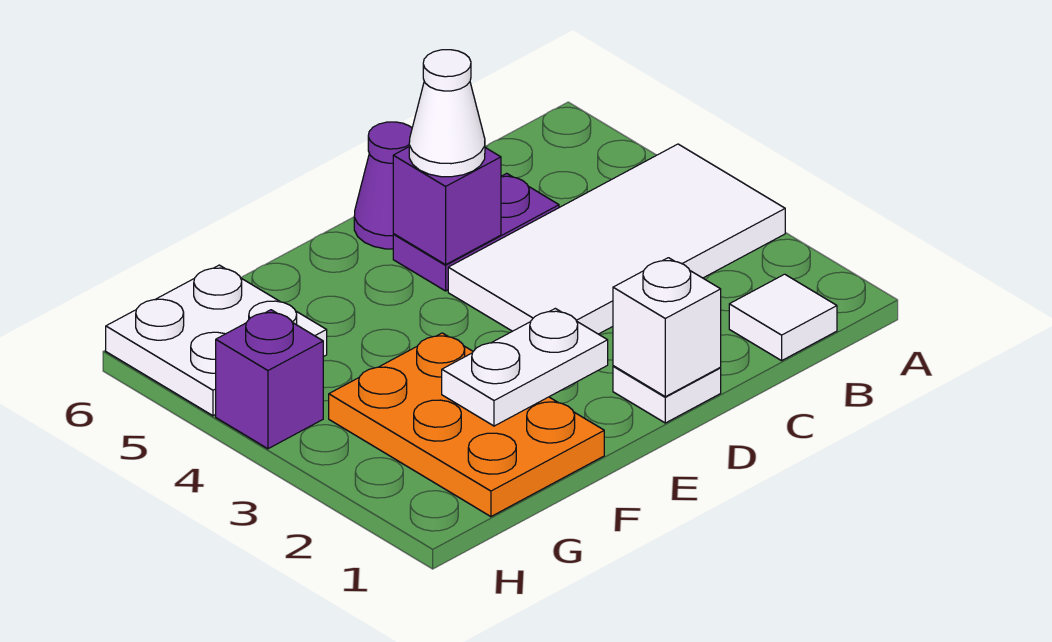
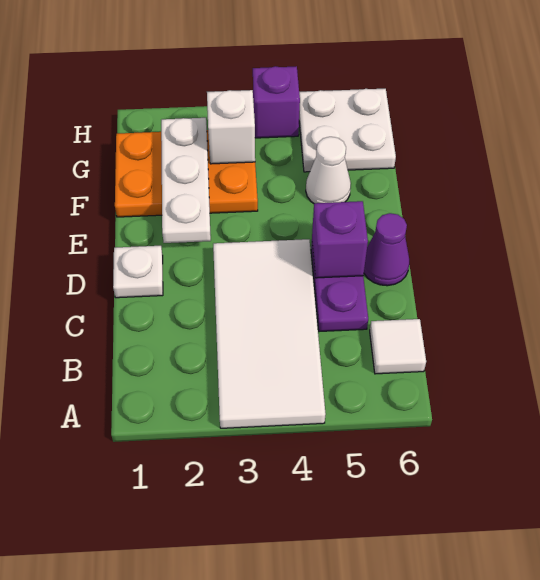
white tile B1 level 1 -> white tile B6 level 1
white brick D1 level 2 -> white brick G3 level 2
white cone D5 level 3 -> white cone F5 level 1
white plate E2:F2 level 2 -> white plate E2:G2 level 2

